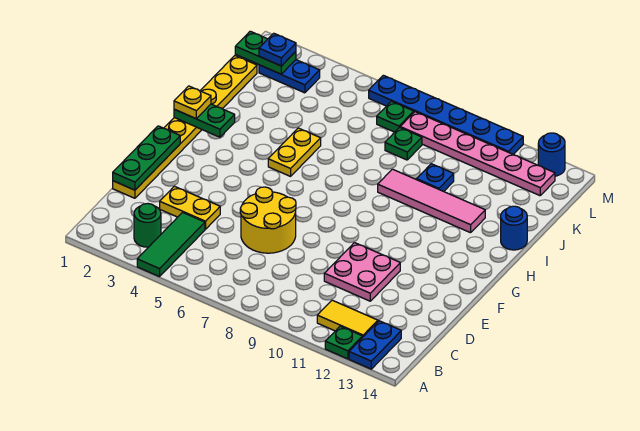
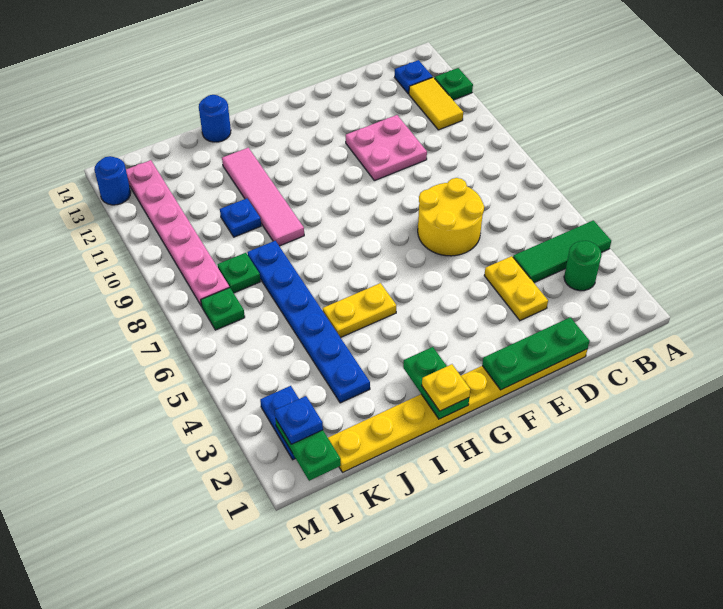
blue plate A13:B13 level 1 -> blue plate B13 level 1
blue plate M6:M11 level 1 -> blue plate J3:J8 level 1

